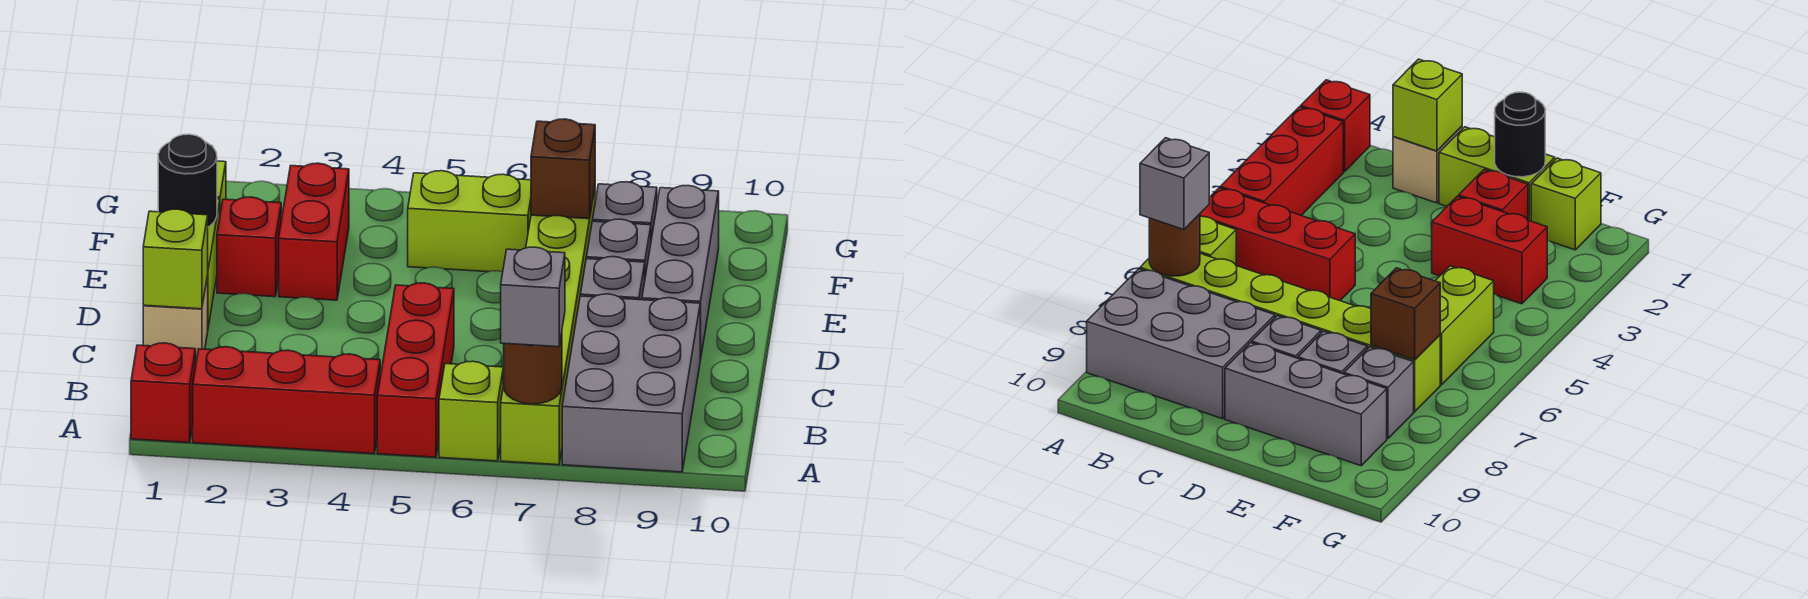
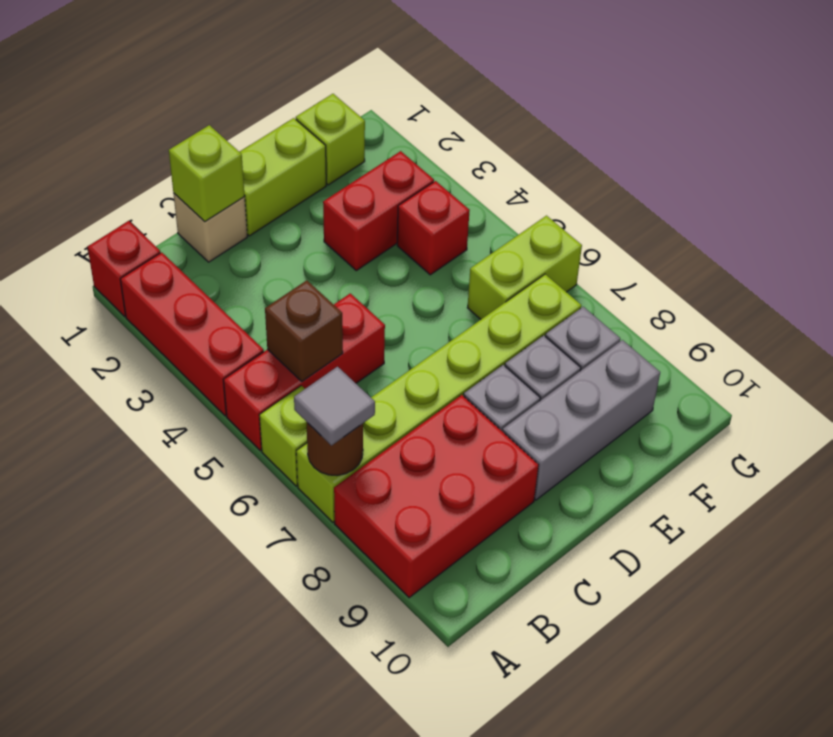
grey brick A7 level 3 -> grey tile A7 level 3
grey brick A8:C9 level 1 -> red brick A8:C9 level 1
black round brick E1 level 2 -> none
red brick E2 level 1 -> red brick F4 level 1
lime brick F5:F6 level 1 -> lime brick F6:G6 level 1
brown brick F7 level 2 -> brown brick B5 level 2

